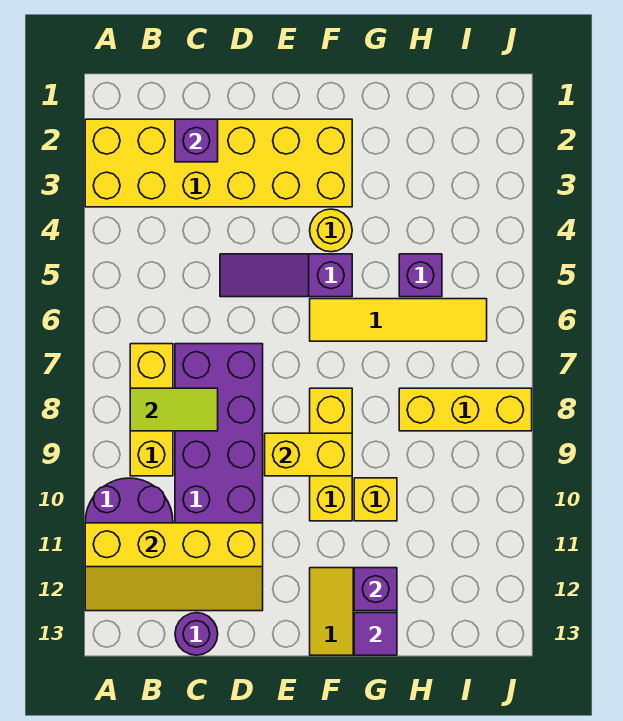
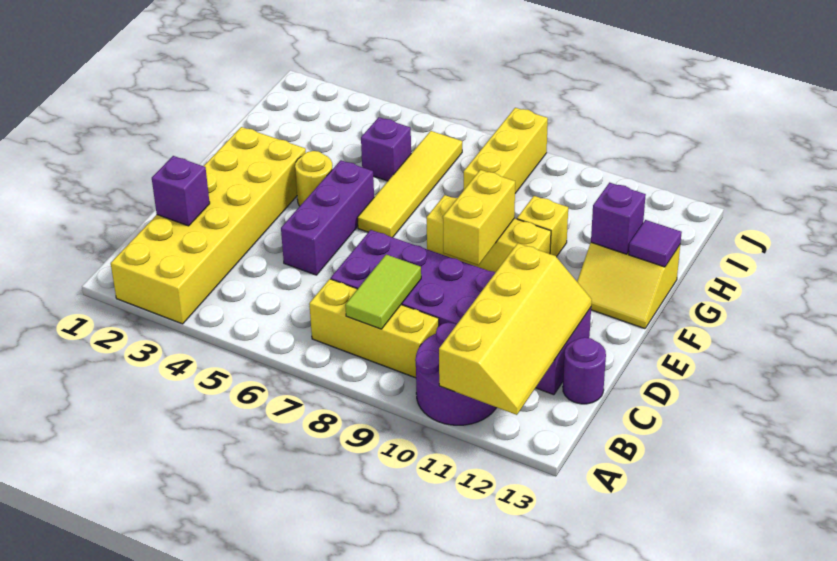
purple slope D5:F5 level 1 top F -> purple brick D5:F5 level 1

